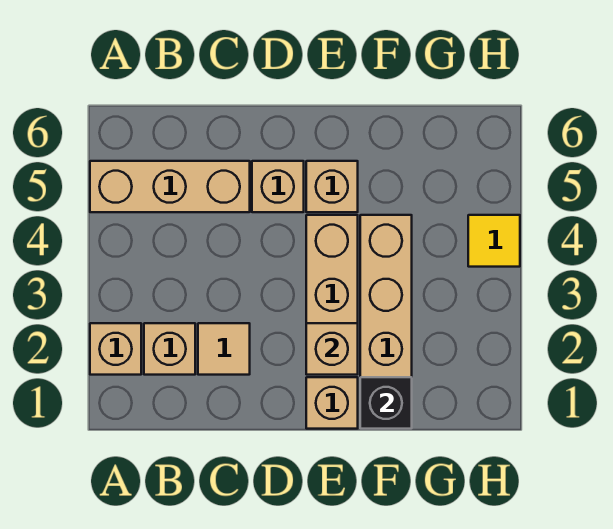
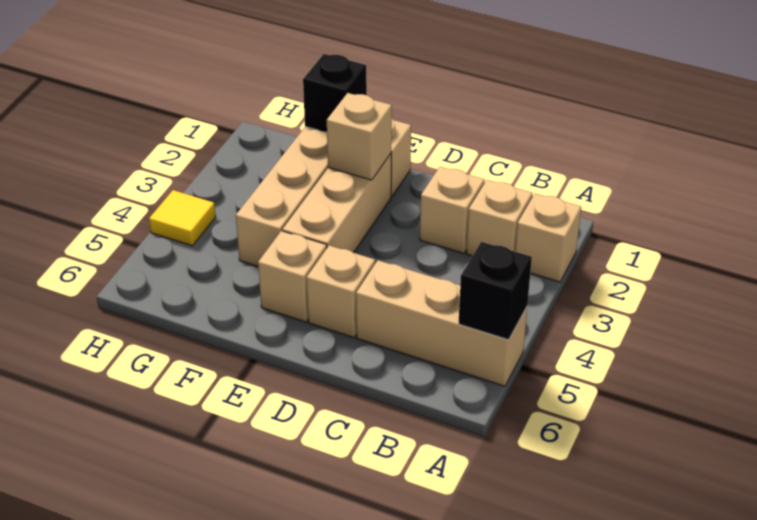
none -> black brick A5 level 2
tan tile C2 level 1 -> tan brick C2 level 1

